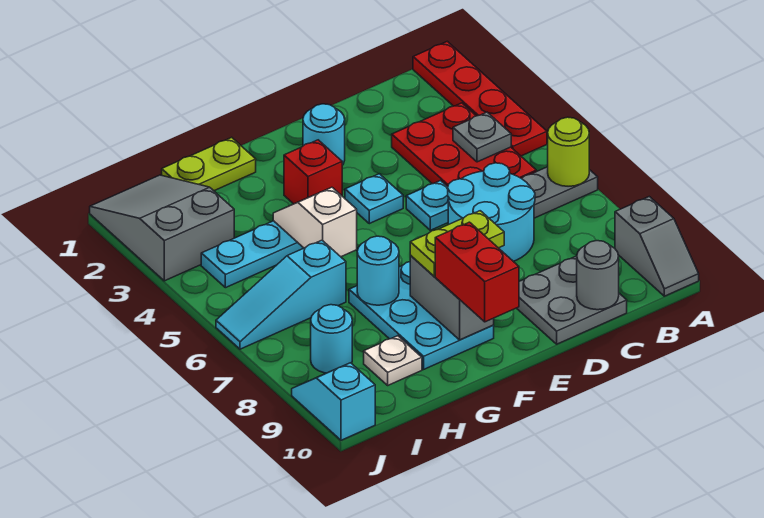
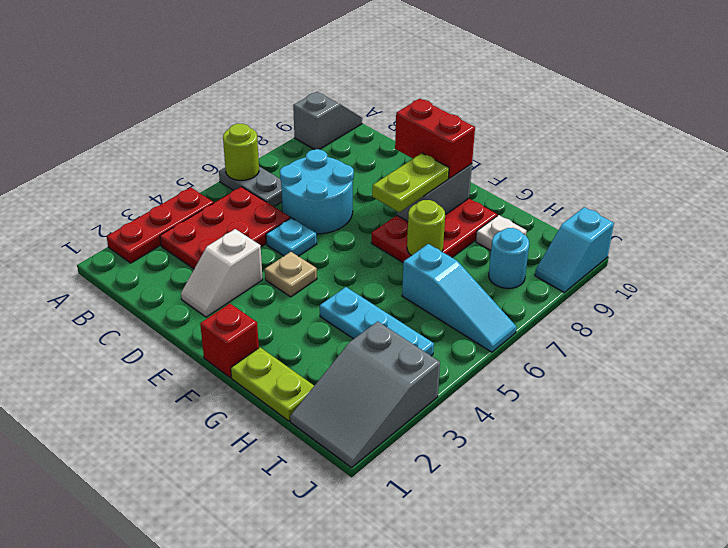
red plate A1:A4 level 1 -> red plate A2:A4 level 1
grey plate B4 level 2 -> none
grey plate C9:D10 level 1 -> none
grey round brick C10 level 2 -> none
cyan round brick E2 level 1 -> none
cyan plate E4 level 1 -> tan plate E4 level 1
lime plate E8:F8 level 3 -> lime plate F7:F8 level 3
red brick F3 level 1 -> red brick F1 level 1
cyan plate F7:G9 level 1 -> red plate F7:G9 level 1
red brick F9:F10 level 3 -> red brick E9:F9 level 3
white slope G4:G5 level 2 top 5 -> white slope D2:D3 level 1 top 3
cyan round brick G7 level 2 -> lime round brick G7 level 2

